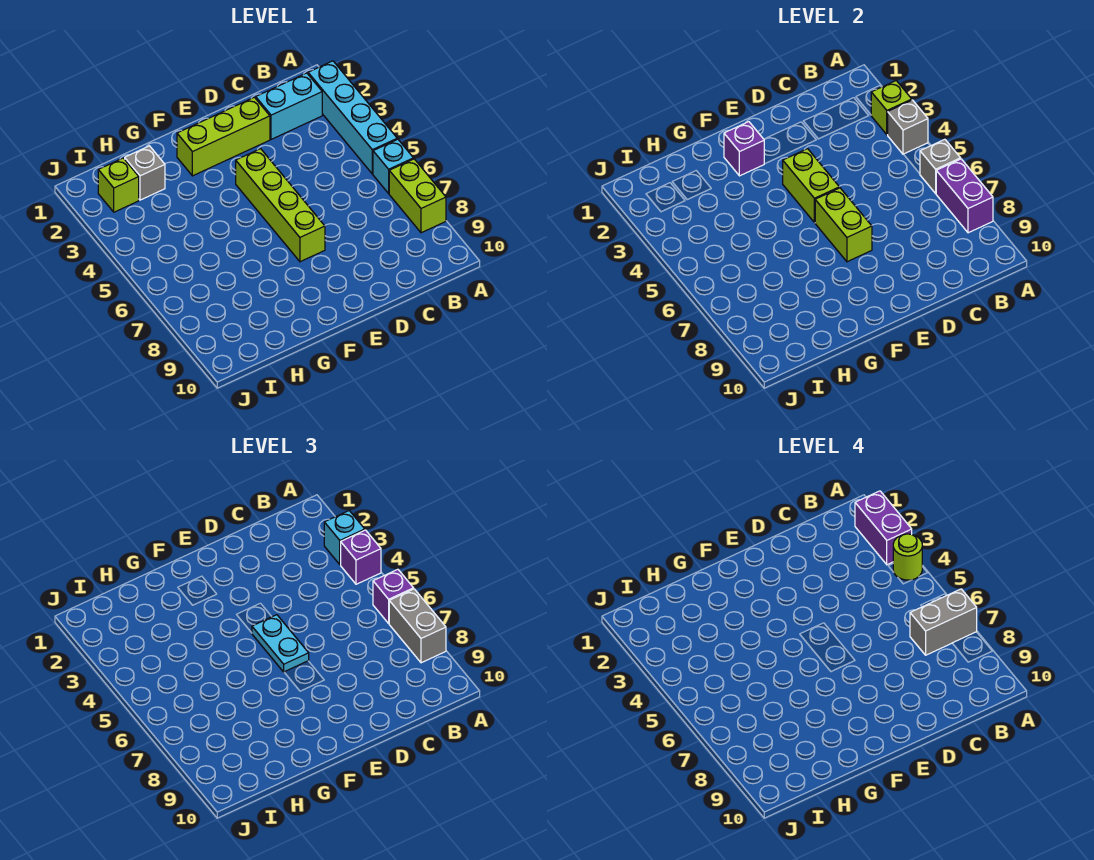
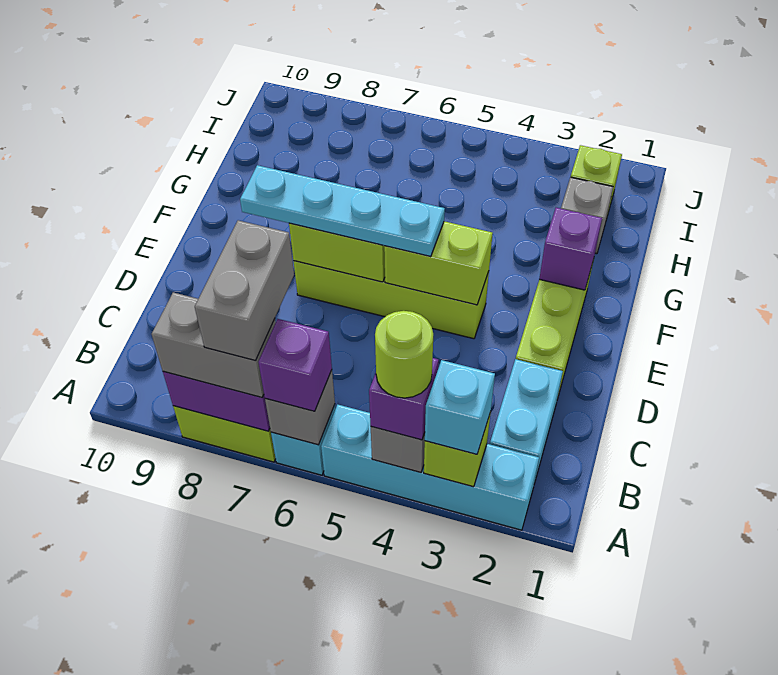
purple brick A2:A3 level 4 -> none
cyan plate E5:E6 level 3 -> cyan plate E5:E8 level 3

